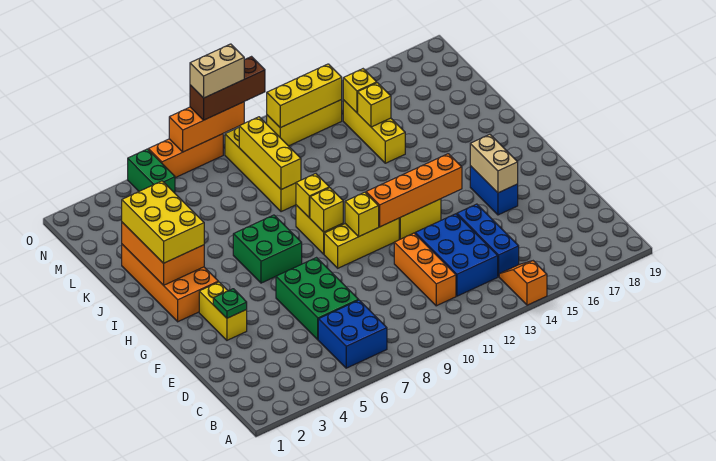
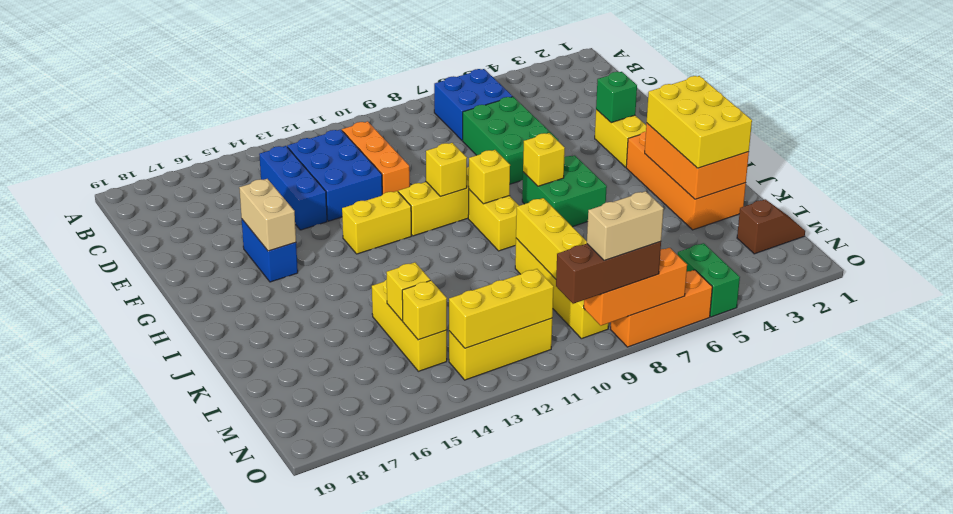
orange slope A14:B14 level 1 top A -> none
green plate F3 level 2 -> green brick F3 level 2
orange brick G11:G14 level 2 -> none
yellow brick I9 level 2 -> yellow brick H7 level 2
none -> brown slope M1:M2 level 1 top 2

